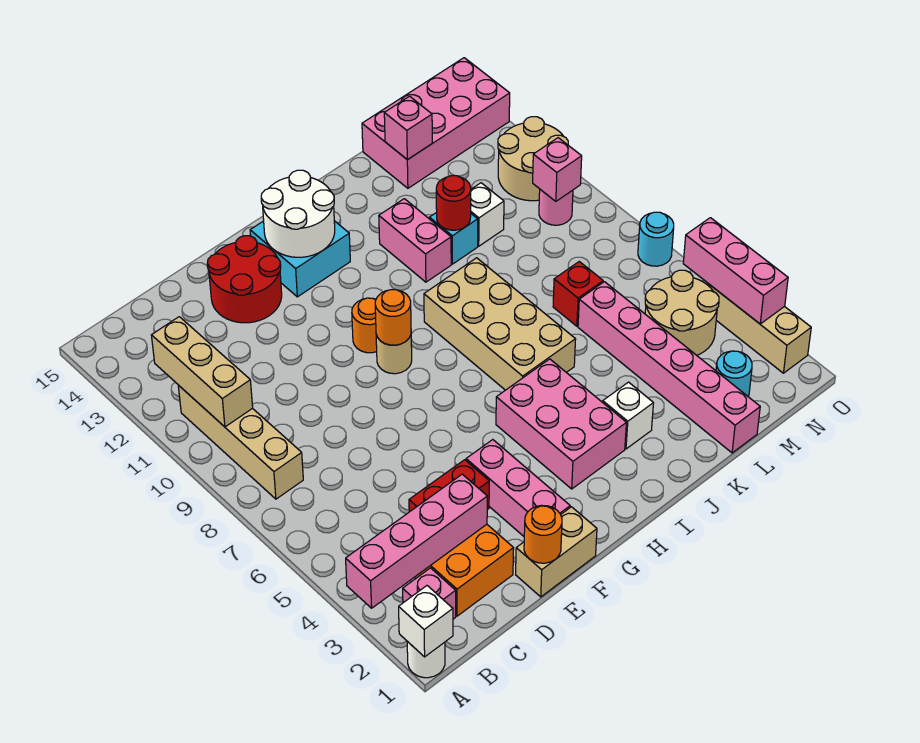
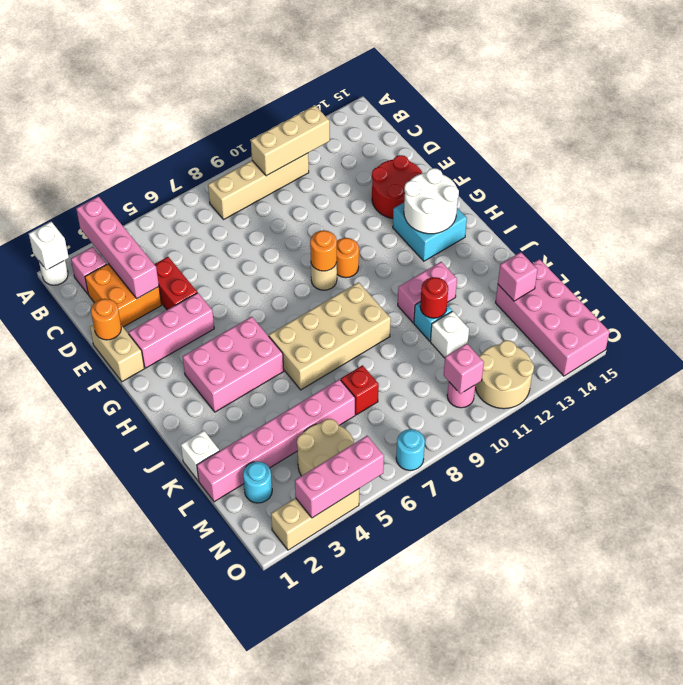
white brick J3 level 1 -> white brick K1 level 1

